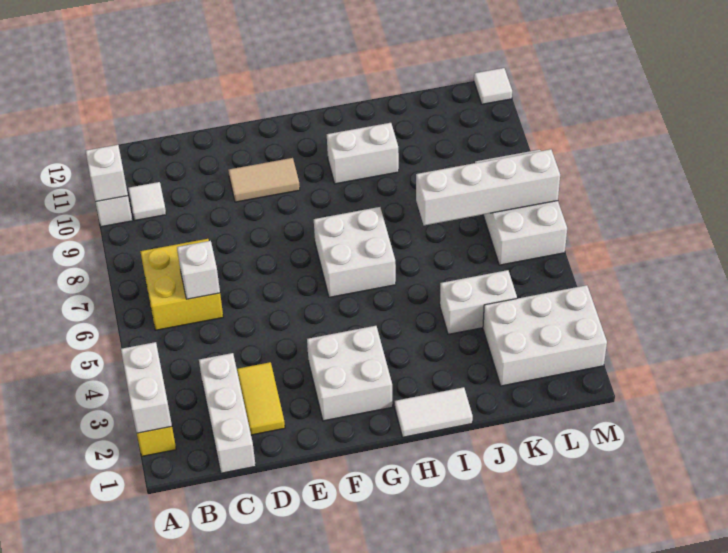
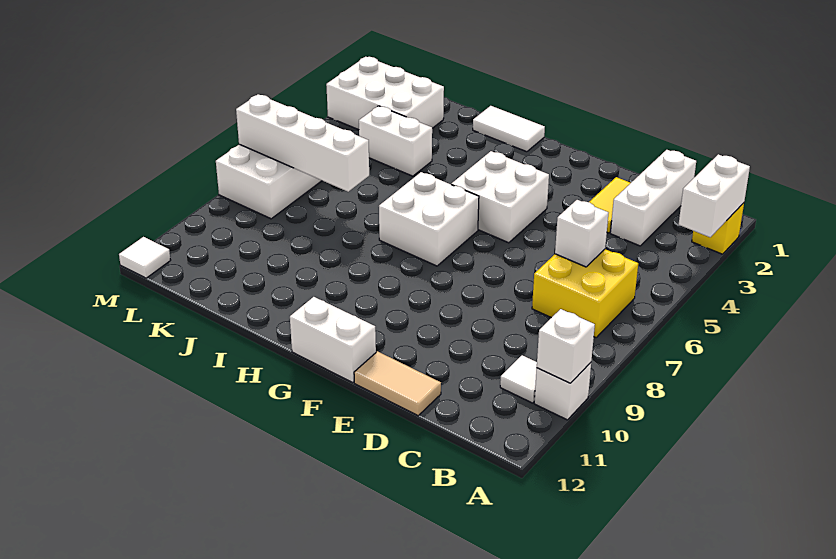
tan tile E10:F10 level 1 -> tan tile D12:E12 level 1
white brick F2:G3 level 1 -> white brick F4:G5 level 1
white brick H10:I10 level 1 -> white brick F12:G12 level 1

